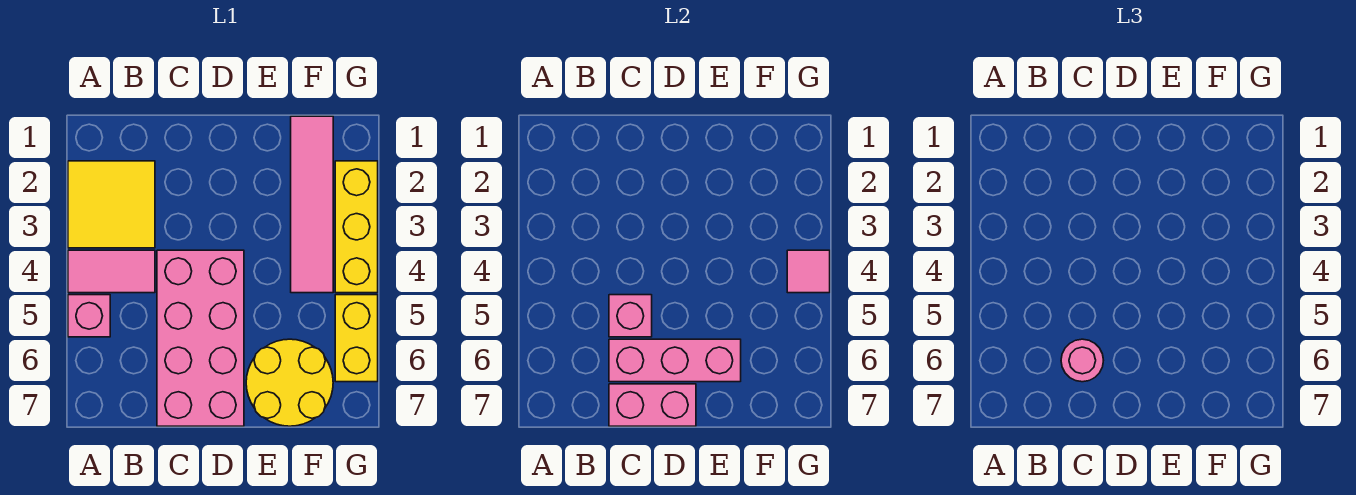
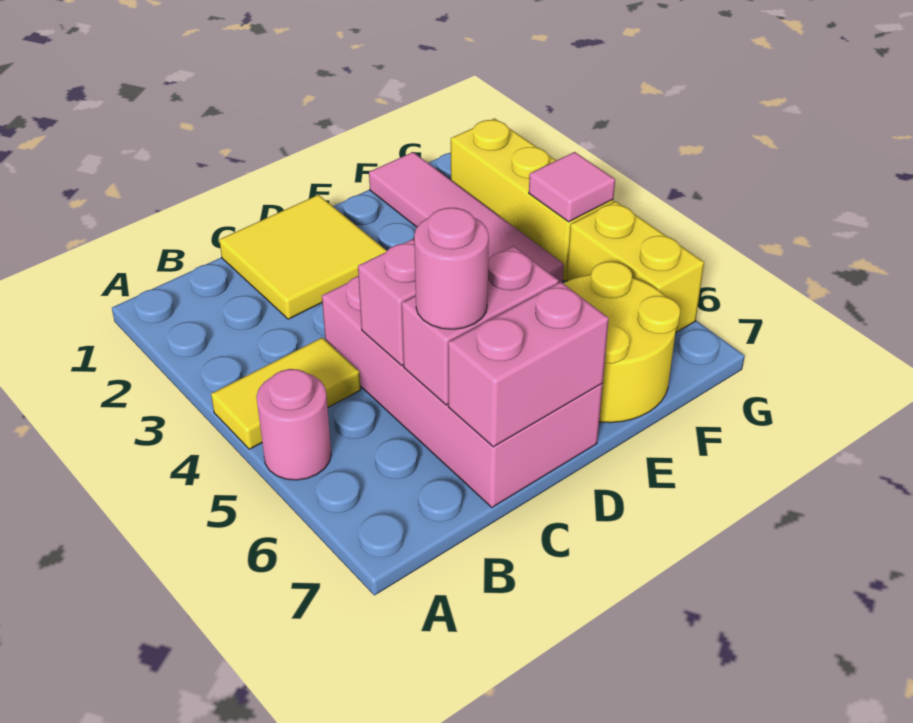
yellow tile A2:B3 level 1 -> yellow tile C1:D2 level 1
pink tile A4:B4 level 1 -> yellow tile A4:B4 level 1
pink brick A5 level 1 -> pink round brick A5 level 1
pink brick C6:E6 level 2 -> pink brick C6:D6 level 2

